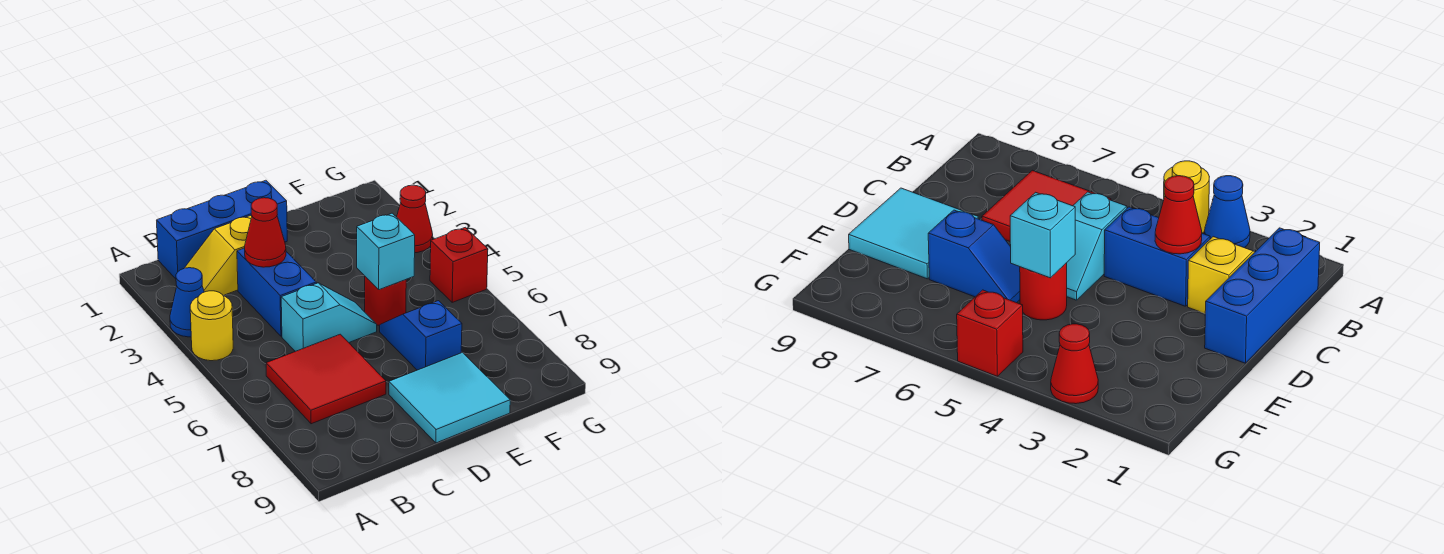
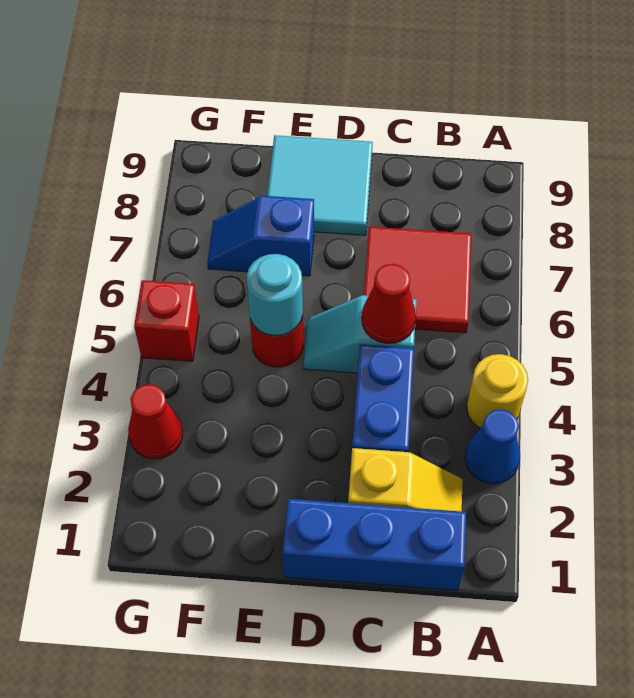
red cone C3 level 2 -> red cone C5 level 2
cyan brick E5 level 2 -> cyan round brick E5 level 2
blue slope E6:E7 level 1 top 7 -> blue slope E7:F7 level 1 top E

